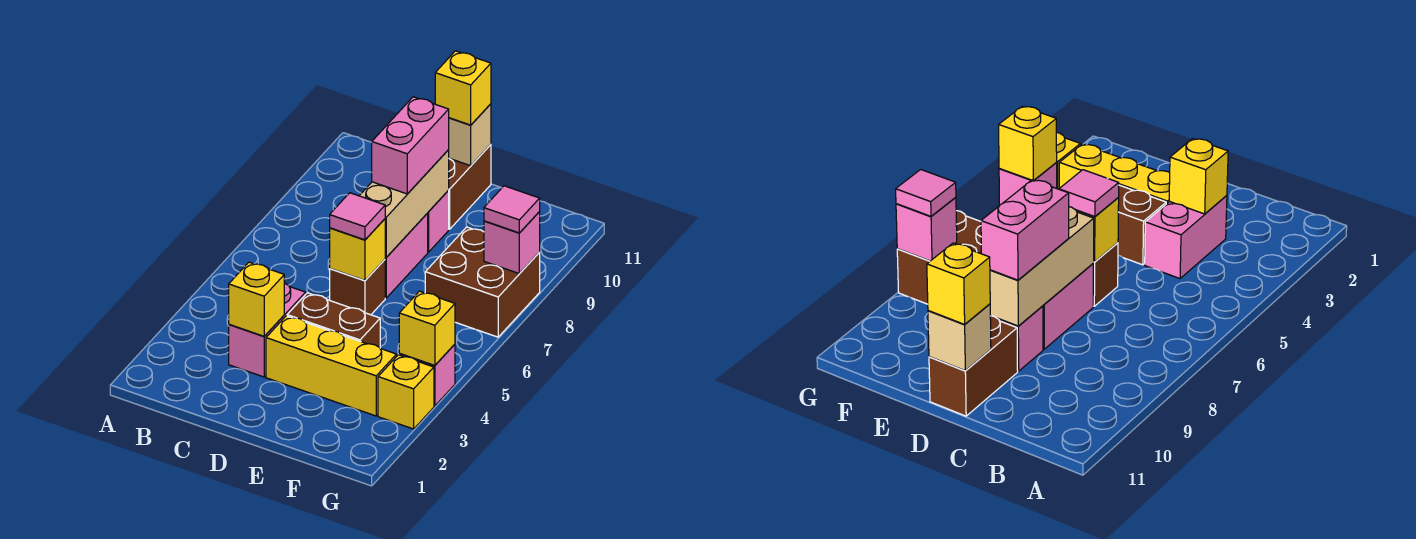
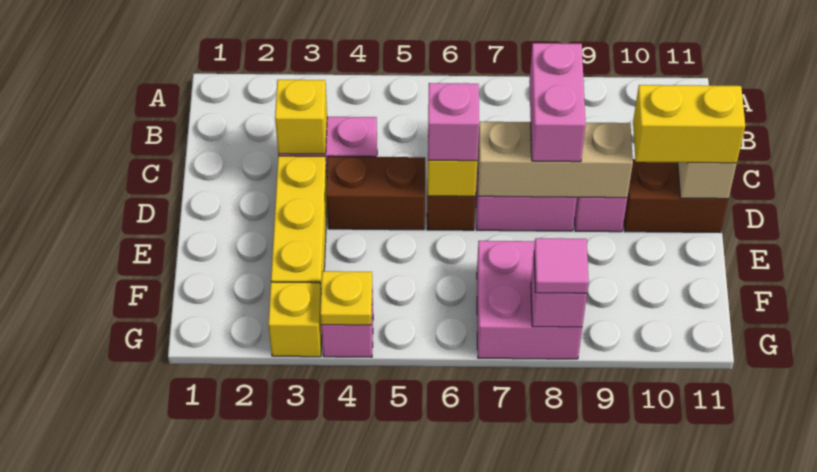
brown brick D4:E4 level 1 -> brown brick D4:D5 level 1
pink tile D6 level 3 -> pink brick D6 level 3
pink brick D8:D9 level 3 -> pink brick C8:D8 level 3
yellow brick D11 level 3 -> yellow brick D10:D11 level 3
brown brick F7:G8 level 1 -> pink brick F7:G8 level 1
yellow brick G4 level 2 -> yellow plate G4 level 2

